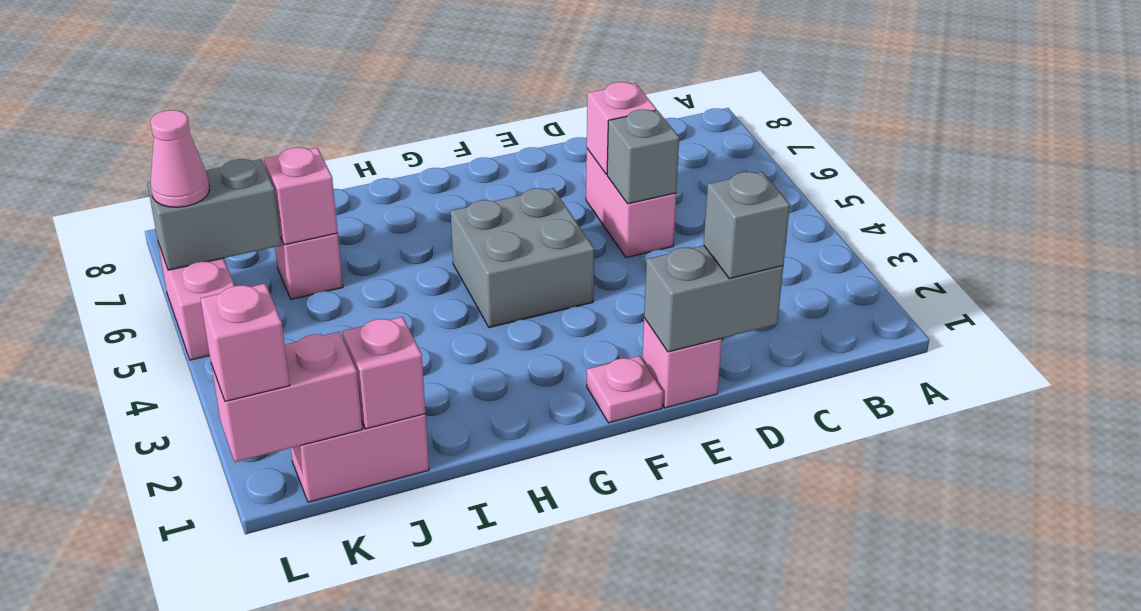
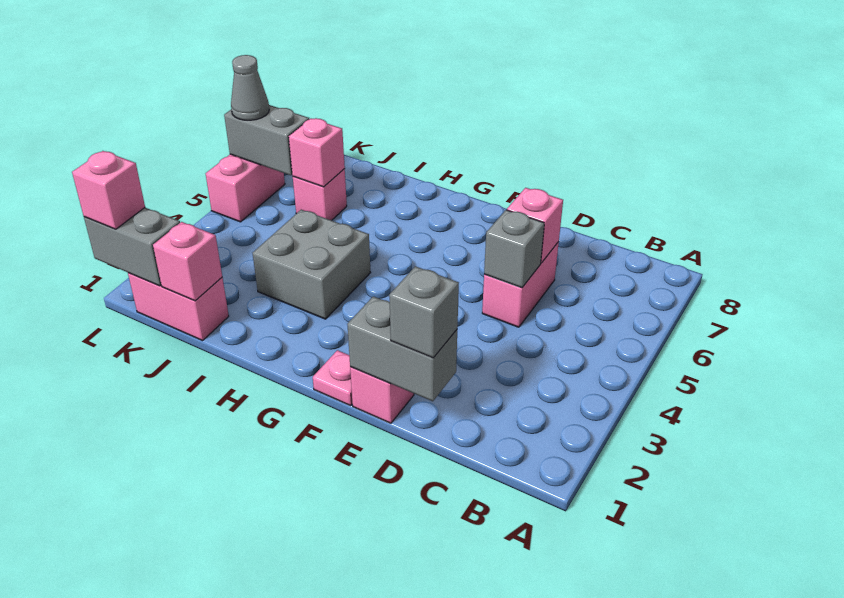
grey brick F4:G5 level 1 -> grey brick H3:I4 level 1
pink brick K1:L1 level 2 -> grey brick K1:L1 level 2
pink cone L6 level 3 -> grey cone L6 level 3

